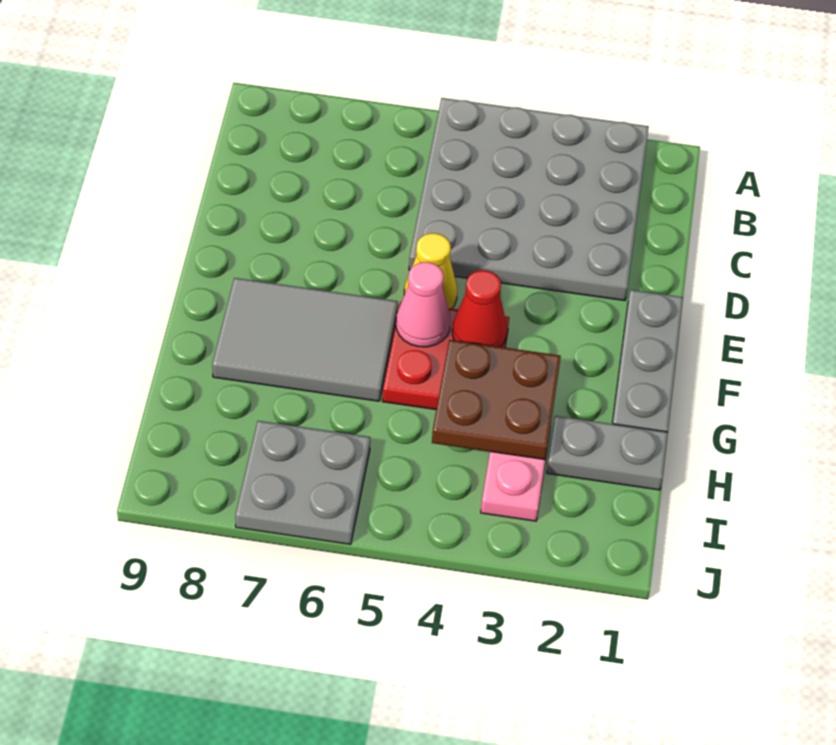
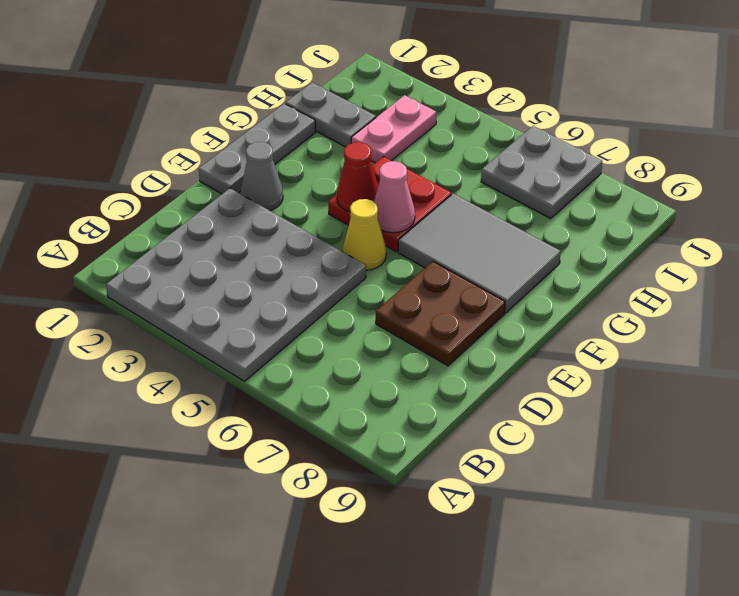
none -> grey cone E2 level 1
brown plate G3:H4 level 2 -> brown plate D7:E8 level 1

